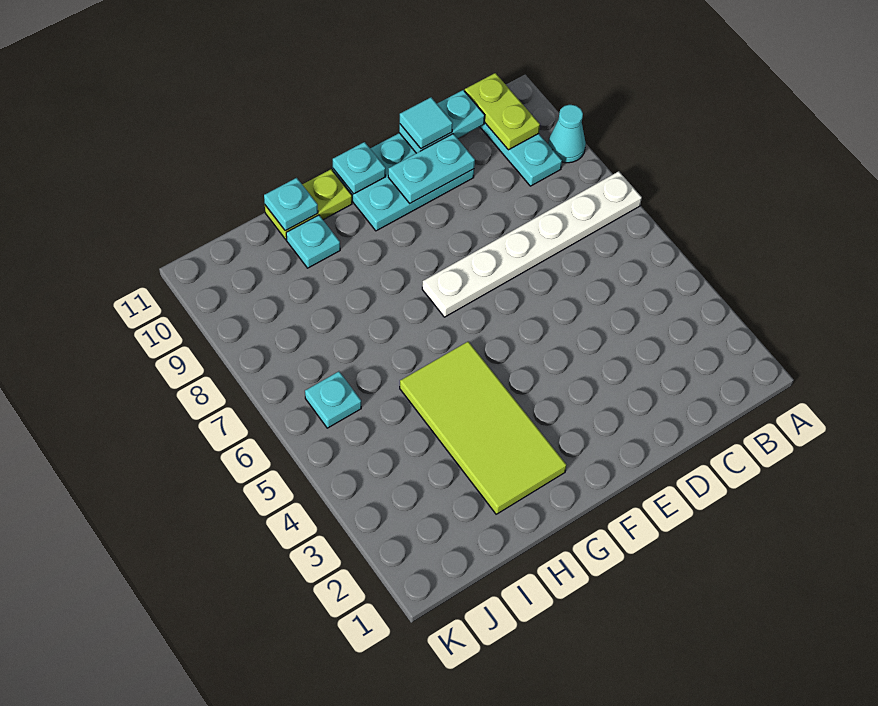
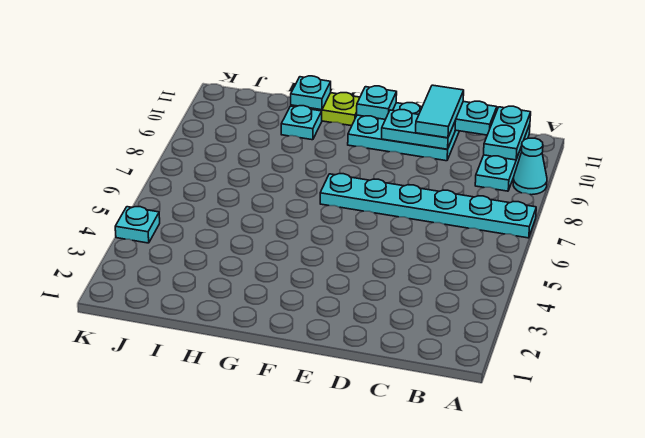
white plate A7:F7 level 1 -> cyan plate A7:F7 level 1
lime plate B10:B11 level 2 -> cyan plate B10:B11 level 2
cyan tile D11 level 3 -> cyan tile D10:D11 level 3
lime tile G2:H5 level 1 -> none
cyan plate J6 level 1 -> cyan plate K4 level 1

